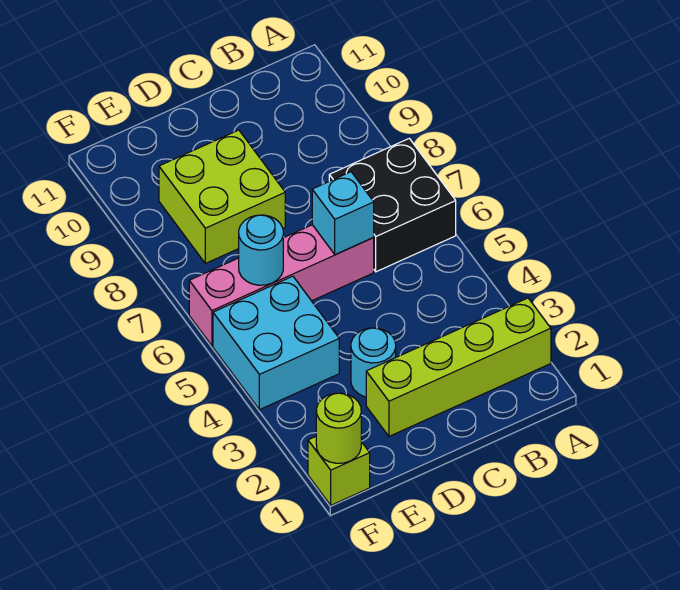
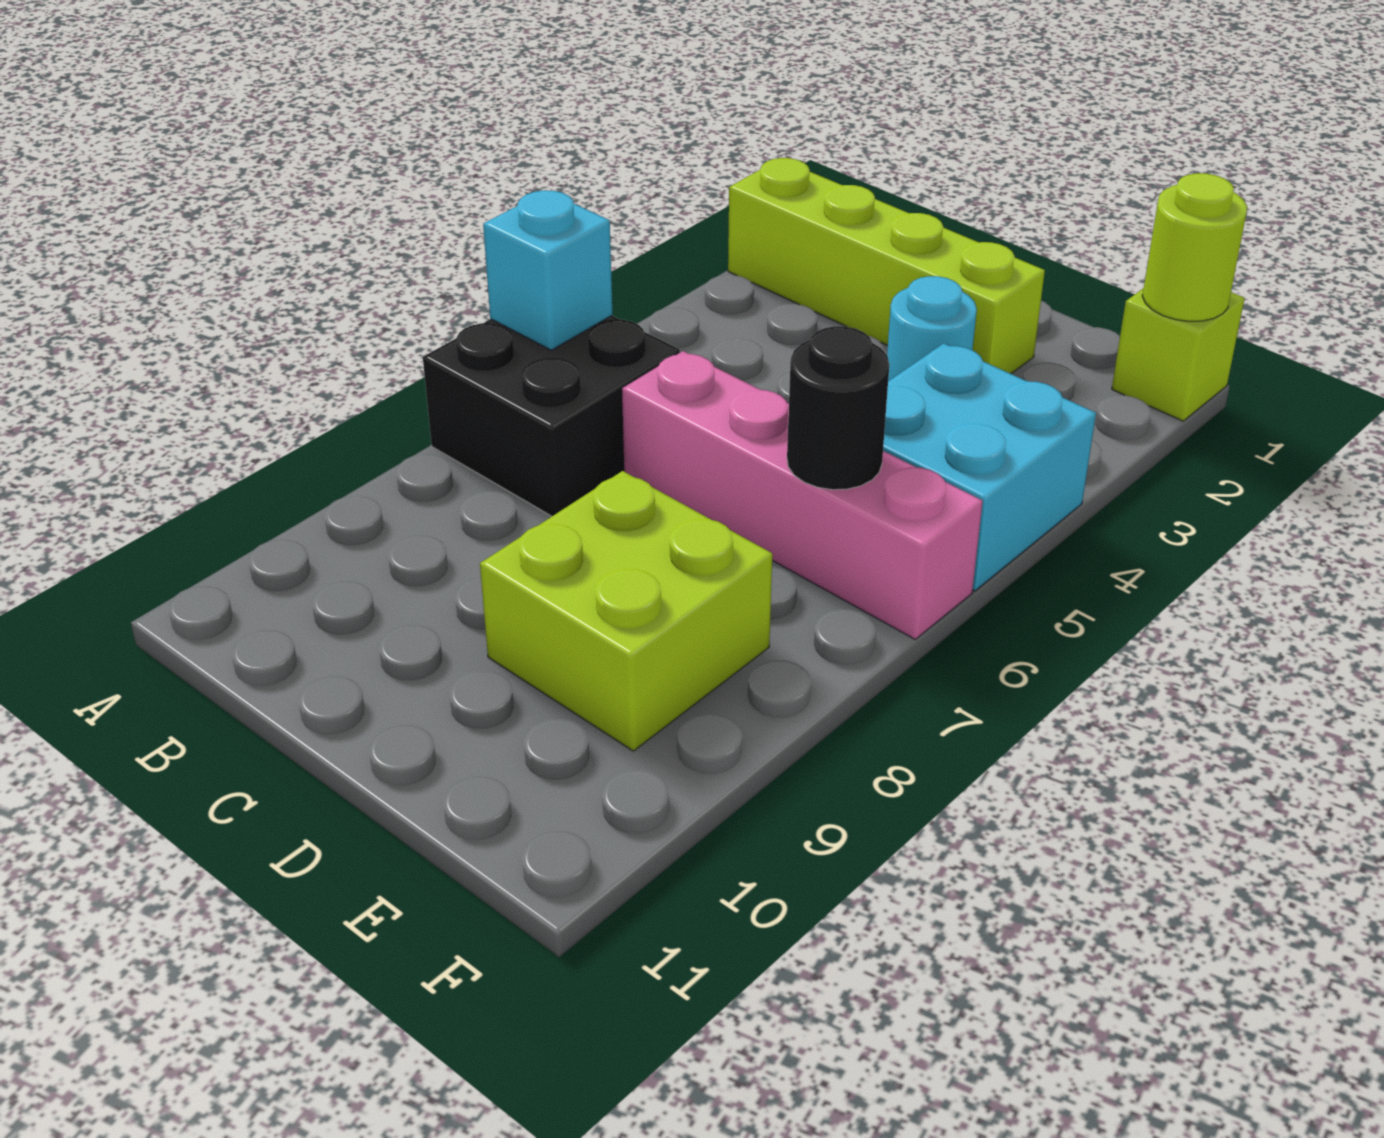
cyan brick C6 level 2 -> cyan brick A6 level 2
cyan round brick E6 level 2 -> black round brick E6 level 2

